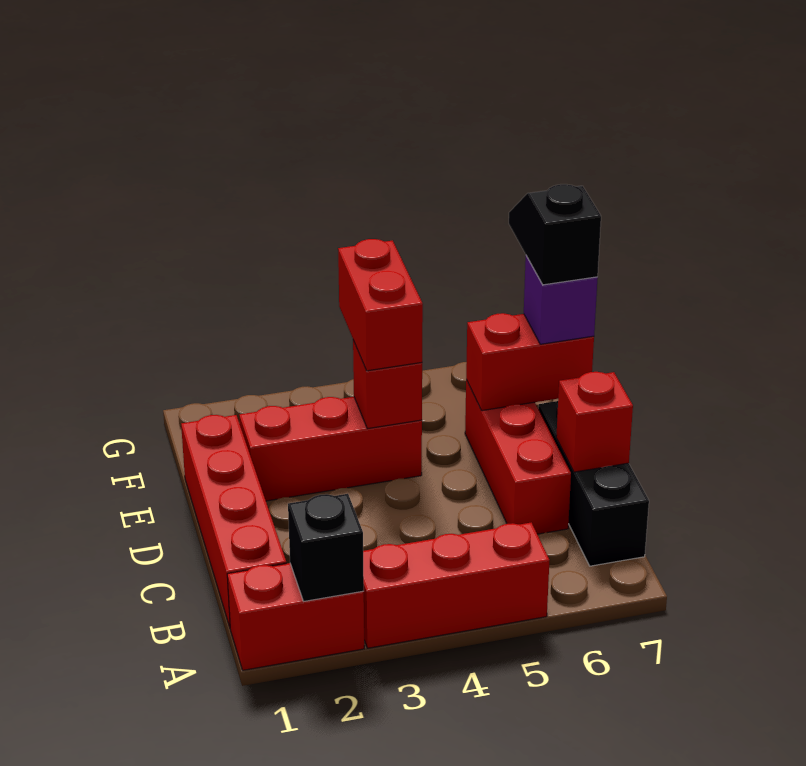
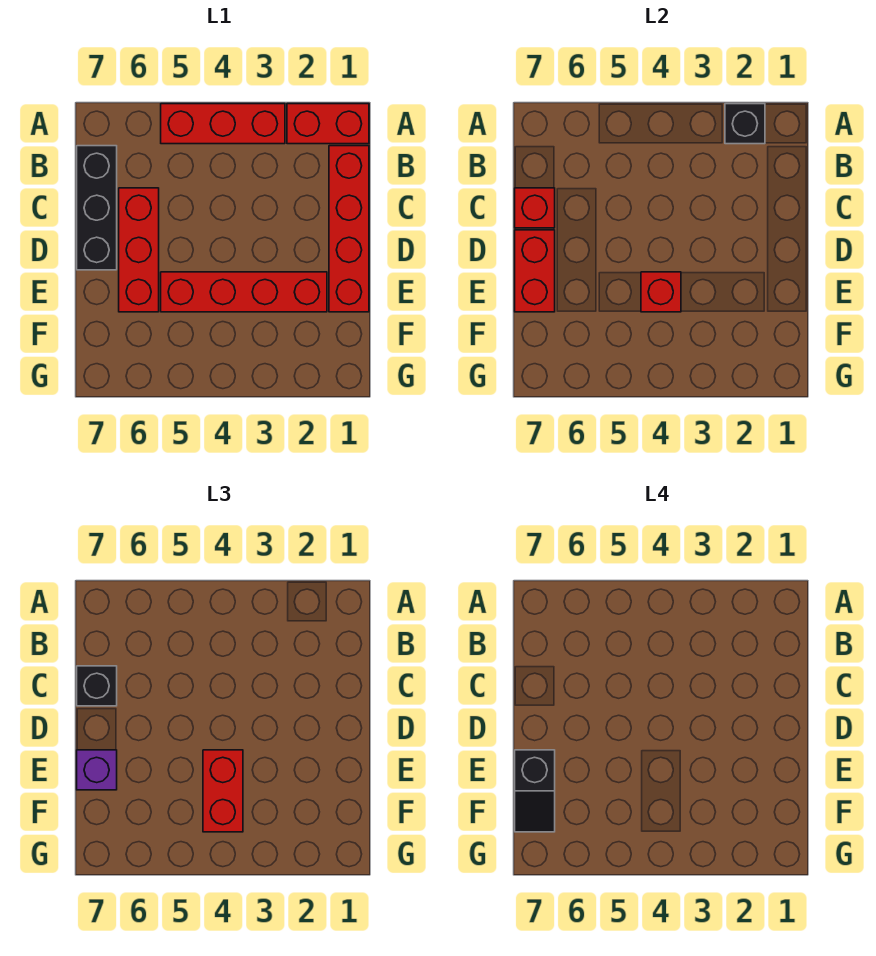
none -> black brick C7 level 3
red brick E2:E4 level 1 -> red brick E2:E5 level 1
red brick E6:E7 level 2 -> red brick D7:E7 level 2

